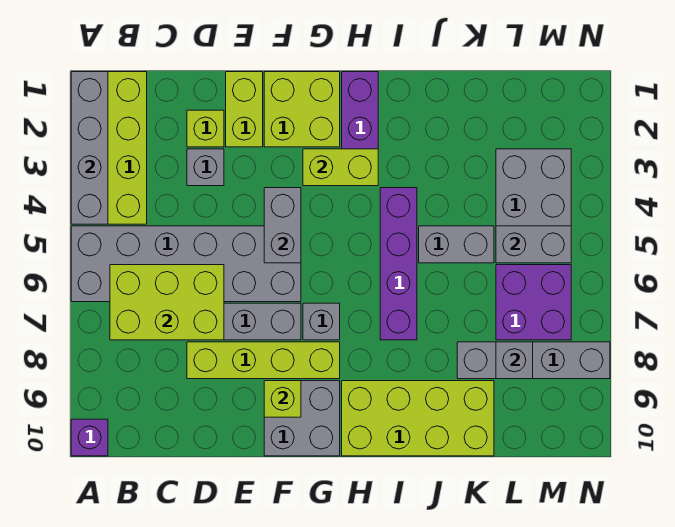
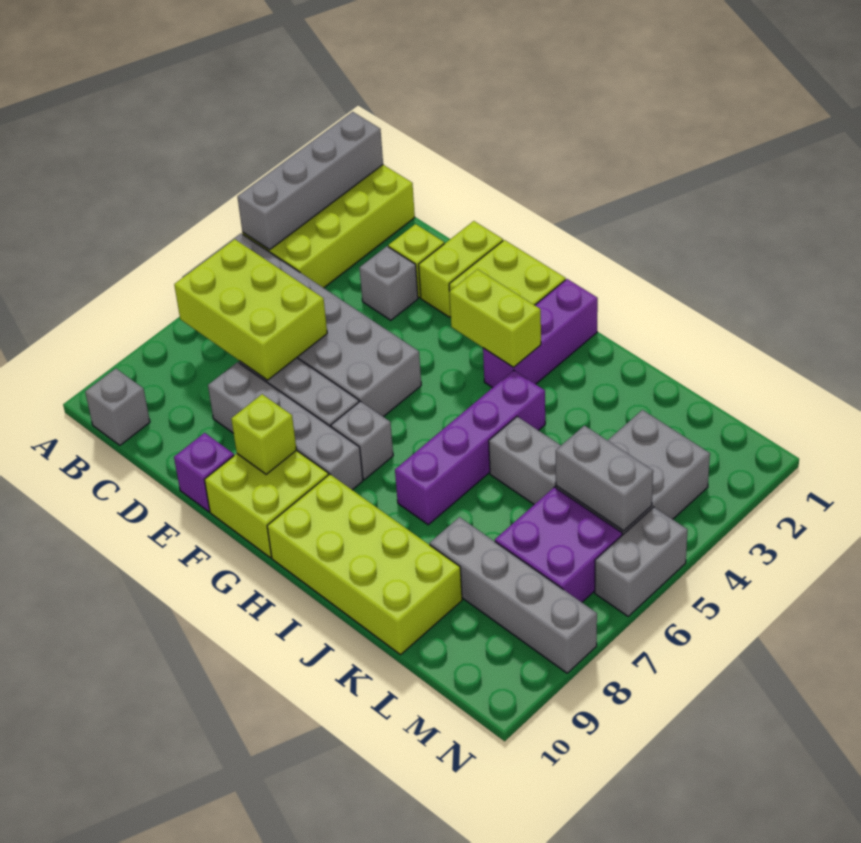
purple brick A10 level 1 -> purple brick E10 level 1
lime brick D8:G8 level 1 -> grey brick D8:G8 level 1
grey brick F4:F5 level 2 -> grey brick N5:N6 level 1
grey brick F9:G10 level 1 -> lime brick F9:G10 level 1
grey brick L8 level 2 -> grey brick B10 level 1

